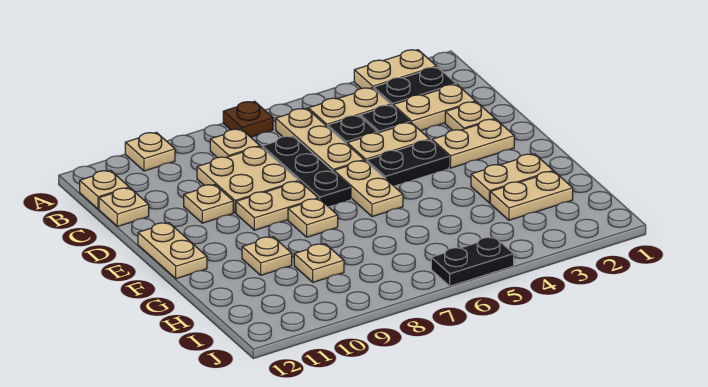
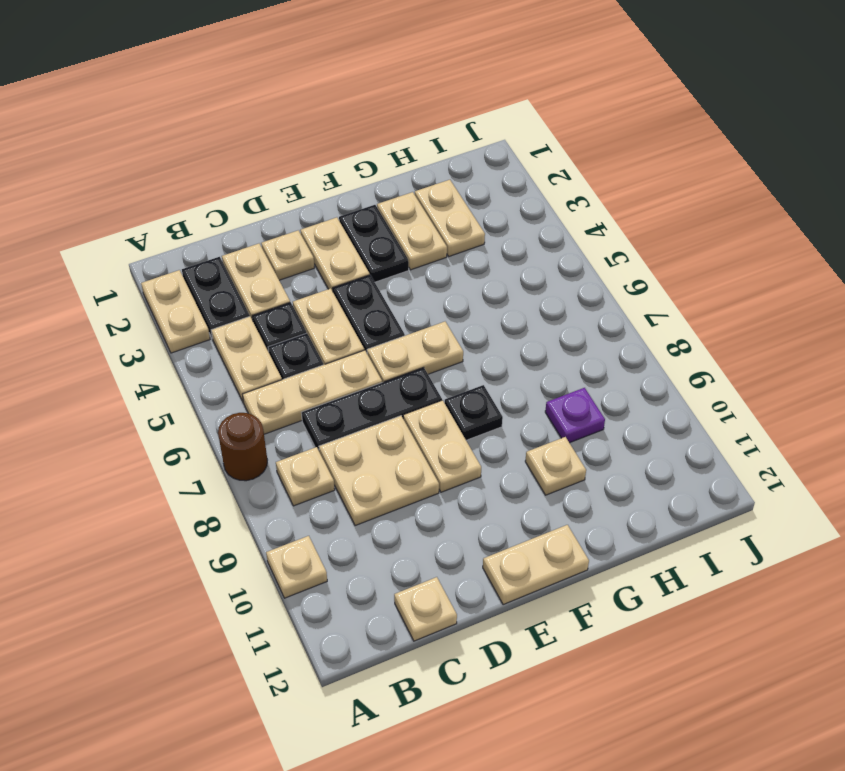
brown plate A7 level 1 -> brown round brick A7 level 1
tan plate B12 level 1 -> none
tan plate D10 level 1 -> none
tan plate F8 level 1 -> black plate F8 level 1
tan plate H9 level 1 -> purple plate H9 level 1
black plate J5:J6 level 1 -> black plate F2:F3 level 1

